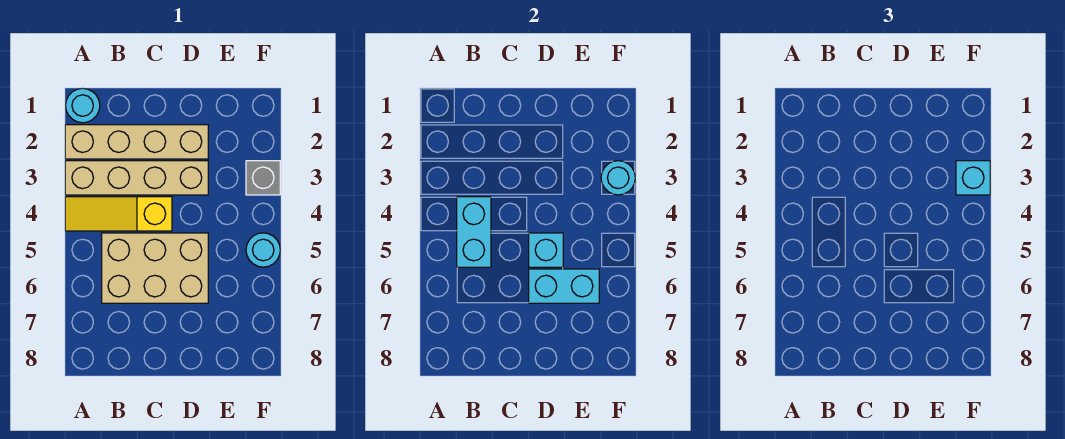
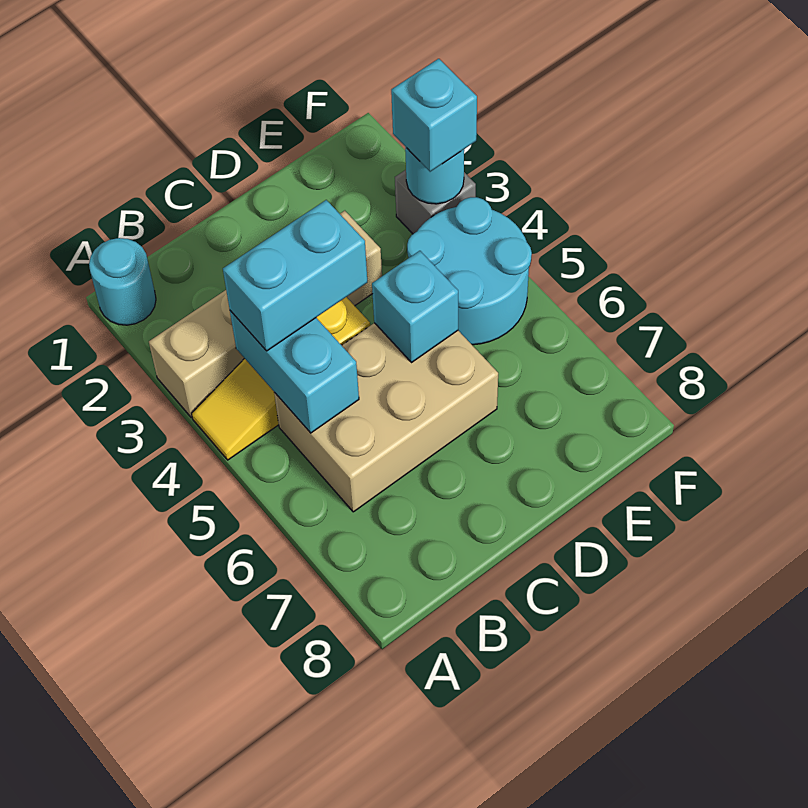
tan brick A2:D2 level 1 -> none
cyan brick D6:E6 level 2 -> cyan brick B4:C4 level 3
cyan round brick F5 level 1 -> cyan round brick E4:F5 level 1

